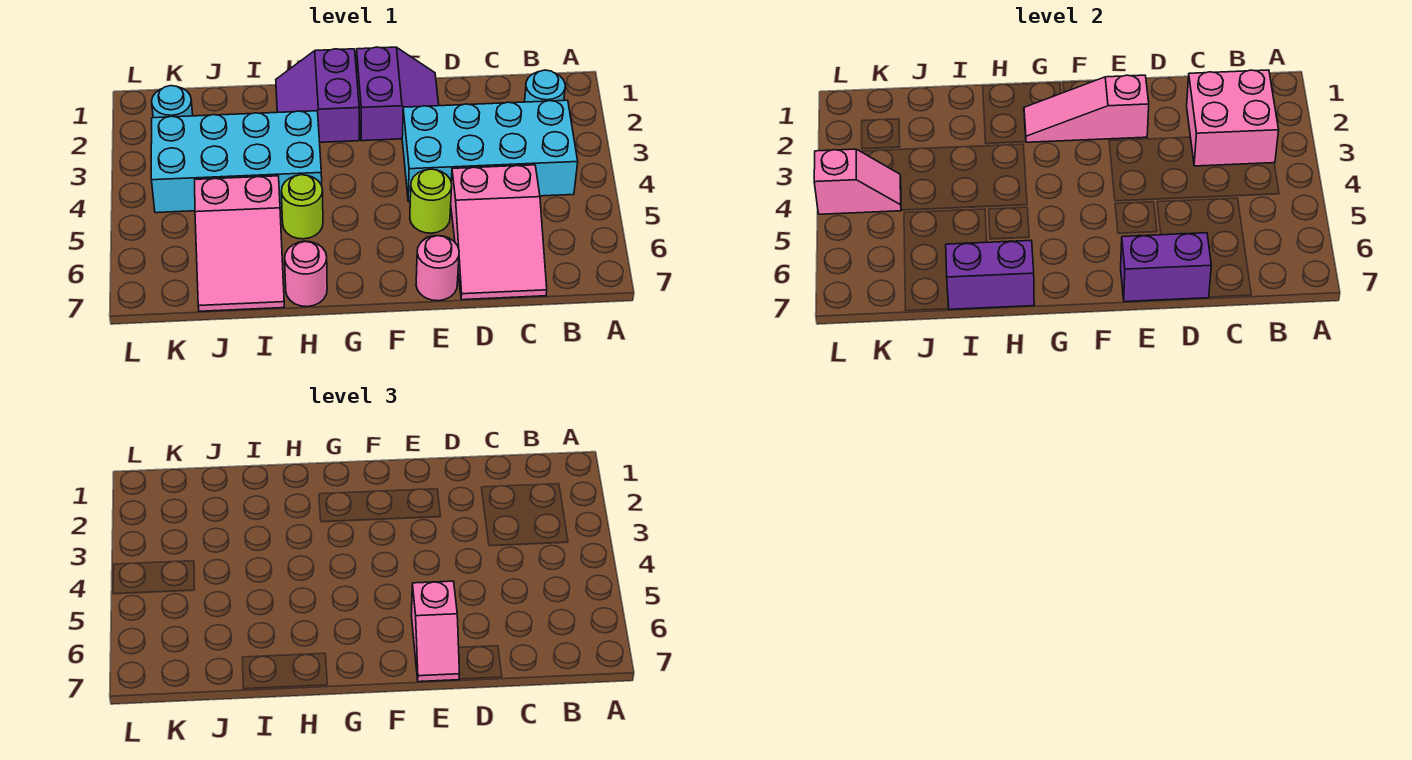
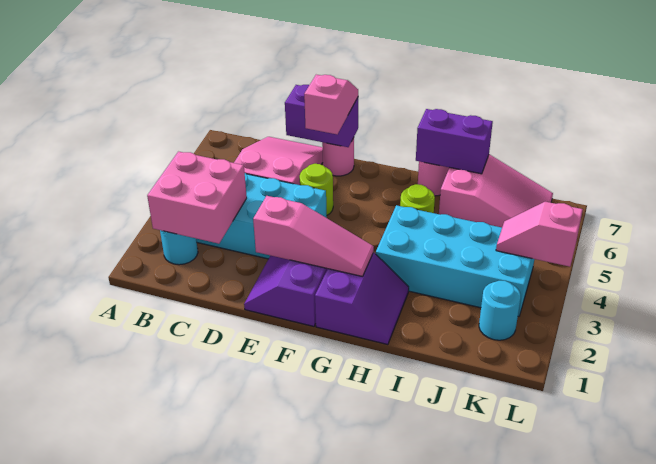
pink slope I5:J7 level 1 top 5 -> pink slope I6:K7 level 1 top I

